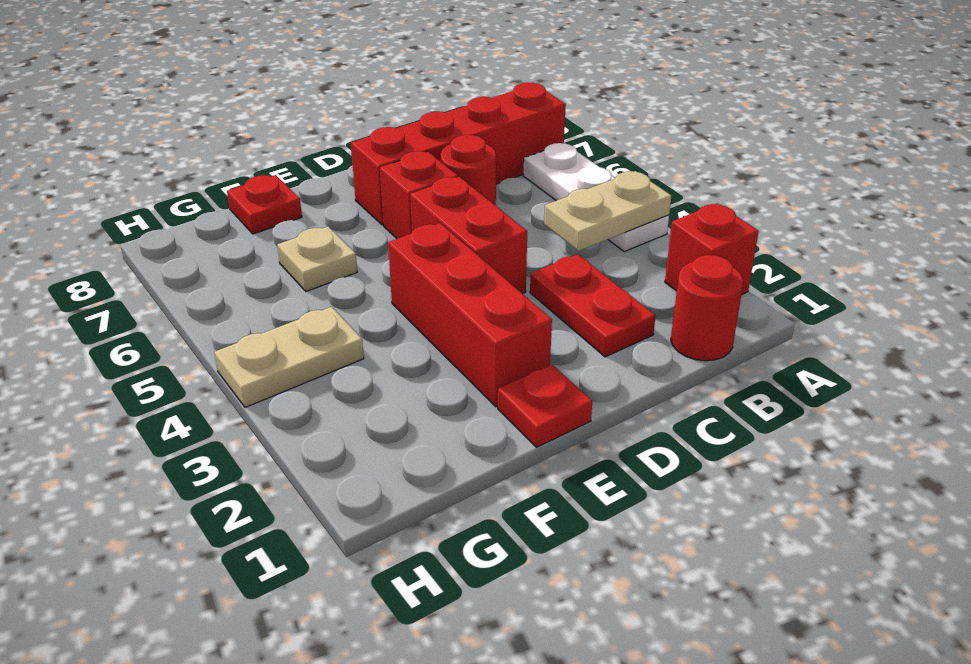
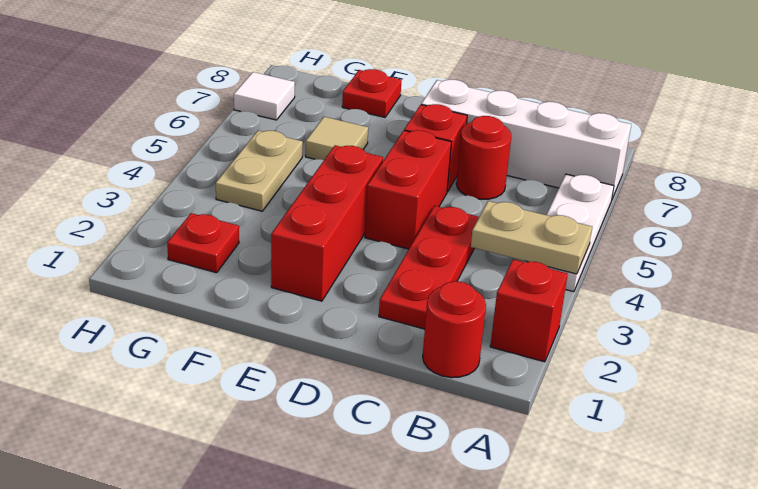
red brick A7:D7 level 1 -> white brick A7:D7 level 1
red plate C2:C3 level 1 -> red plate C2:C4 level 1
red plate E1 level 1 -> red plate G2 level 1
tan plate F6 level 1 -> tan tile F6 level 1
tan plate G4:H4 level 1 -> tan plate G4:G5 level 1
none -> white tile H7 level 1

